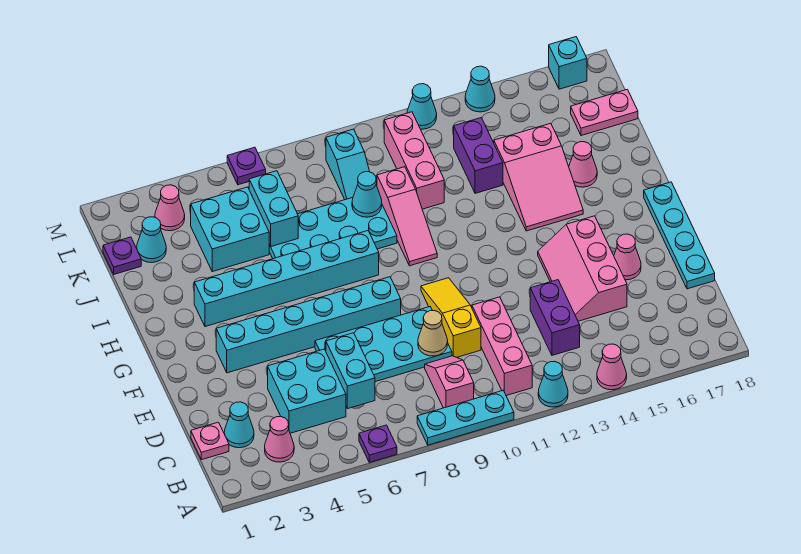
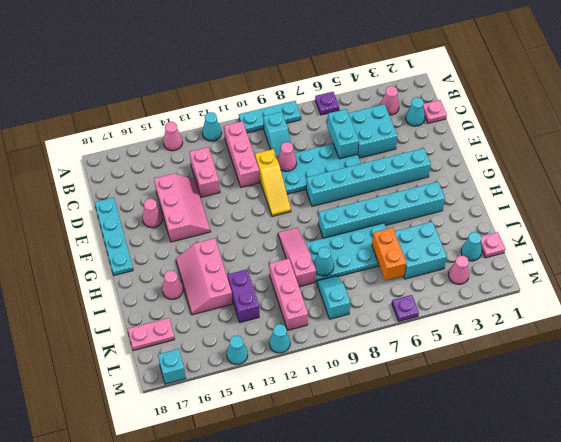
pink slope B9:C9 level 1 top B -> cyan slope B9:C9 level 1 top B
purple brick C13:D13 level 1 -> pink brick C13:D13 level 1
tan cone D9 level 2 -> pink cone D9 level 2
pink slope H14:J15 level 1 top J -> pink slope H14:J15 level 1 top 14
cyan brick J6:K6 level 2 -> orange brick J6:K6 level 2
purple plate K1 level 1 -> pink plate K1 level 1

